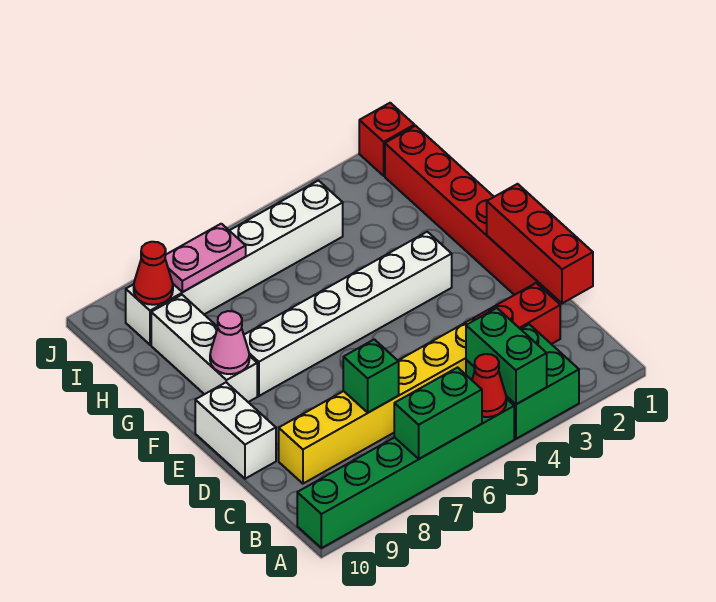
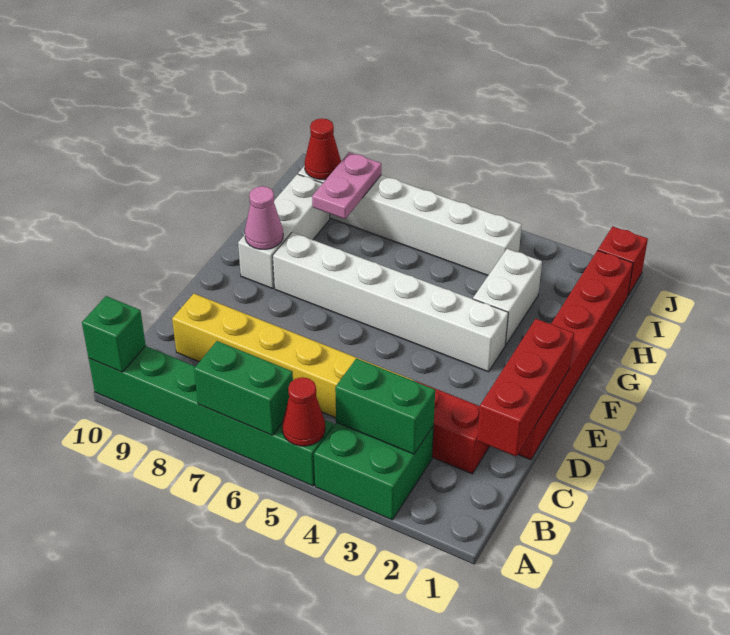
green brick A4:B4 level 2 -> green brick B3:B4 level 2
green brick C7 level 2 -> green brick A10 level 2
white brick D10:E10 level 1 -> white brick G3:H3 level 1
pink plate I7:I8 level 2 -> pink plate H8:I8 level 2

